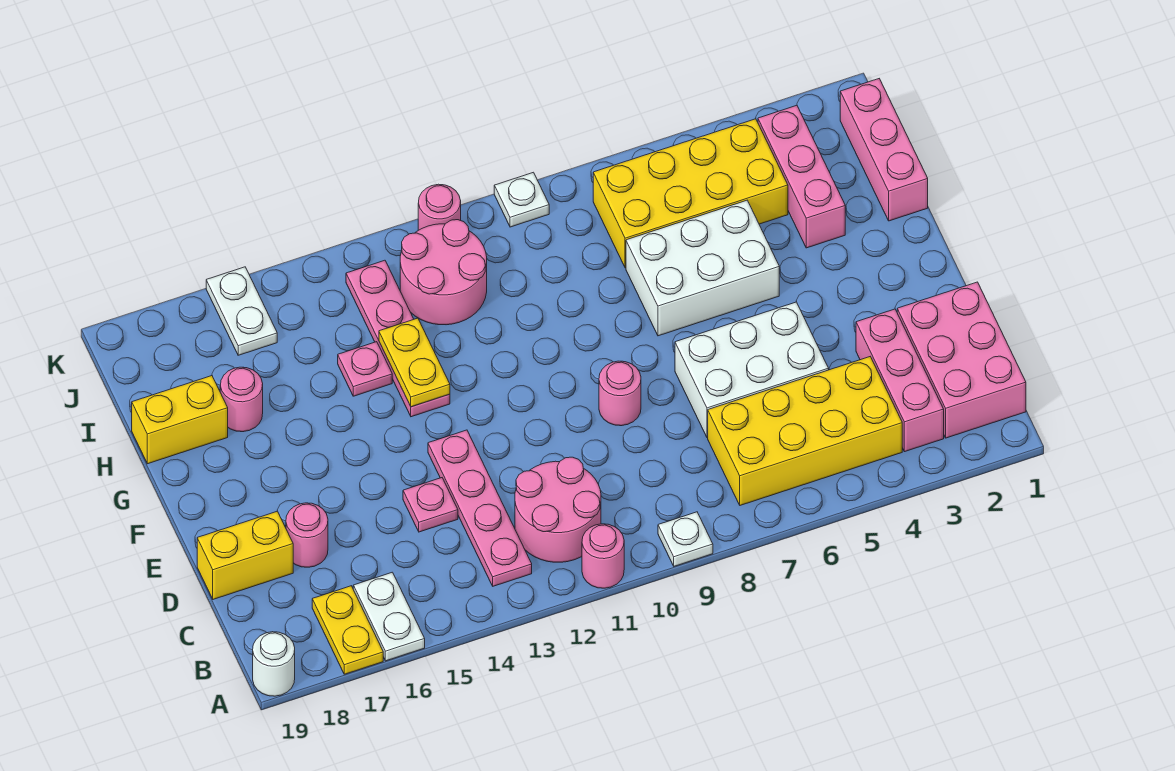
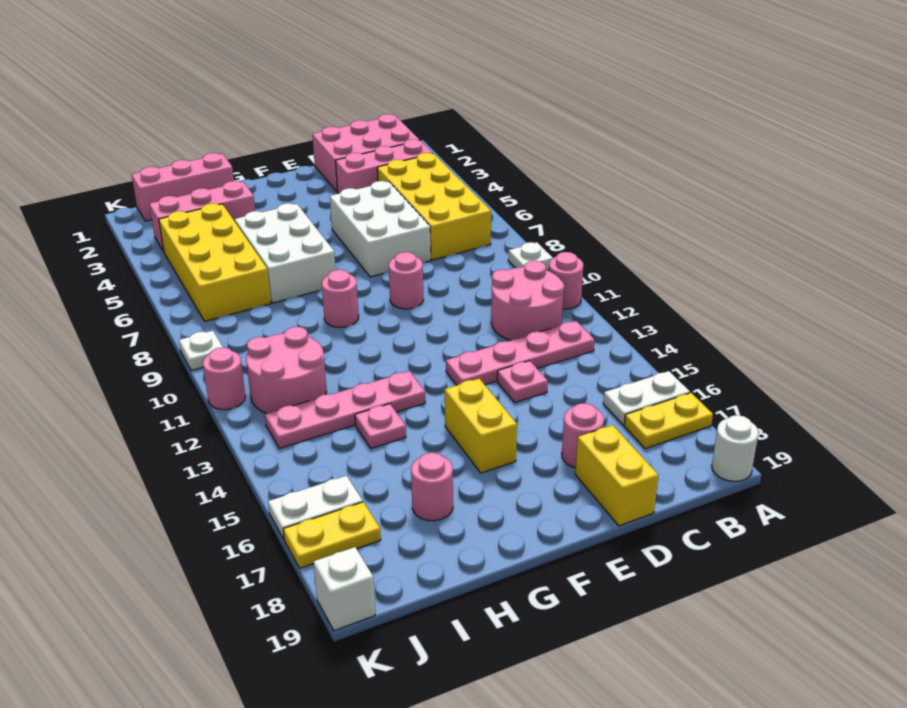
none -> pink round brick G9 level 1
yellow plate G13:H13 level 2 -> yellow plate J17:K17 level 1
yellow brick H18:H19 level 1 -> yellow brick F15:F16 level 1
none -> white brick K19 level 1

